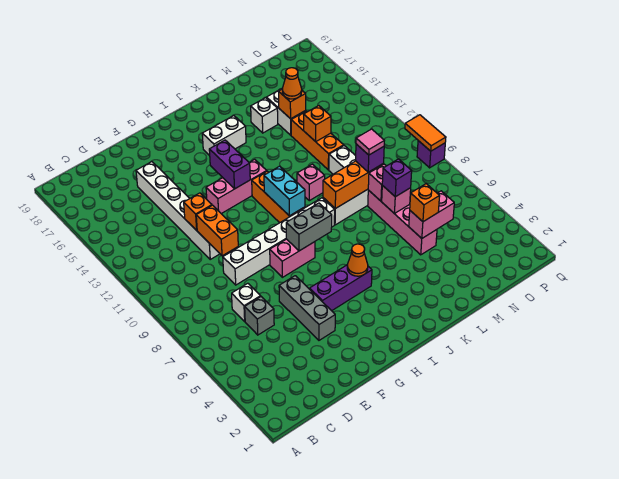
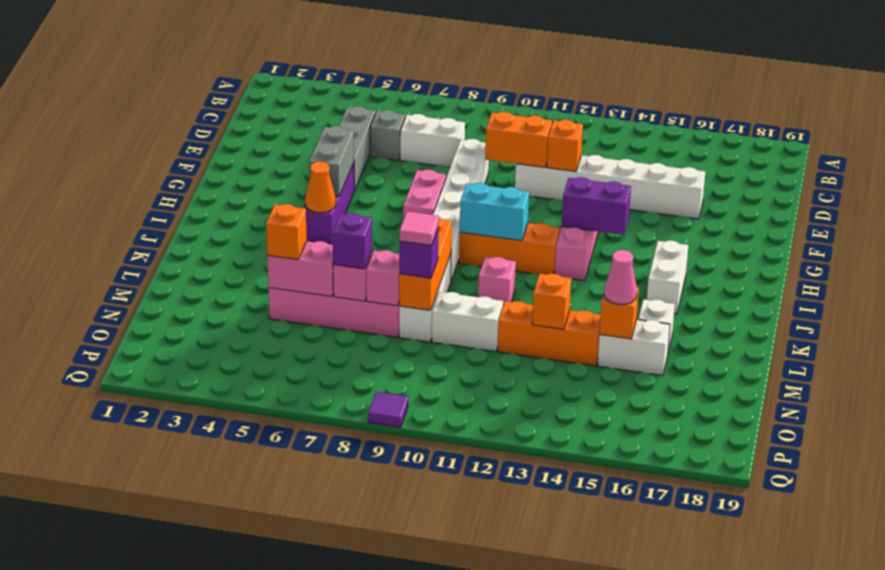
white brick D7 level 1 -> white brick D7:D8 level 1
grey brick F4:F6 level 1 -> grey brick D5:F5 level 1
grey brick H8:I8 level 2 -> grey brick G5:H5 level 2
pink brick M5:N5 level 2 -> pink brick M5:M6 level 2
orange cone M15 level 3 -> pink cone M15 level 3
purple brick Q9 level 1 -> purple tile Q9 level 1
orange tile Q9:Q10 level 2 -> none

